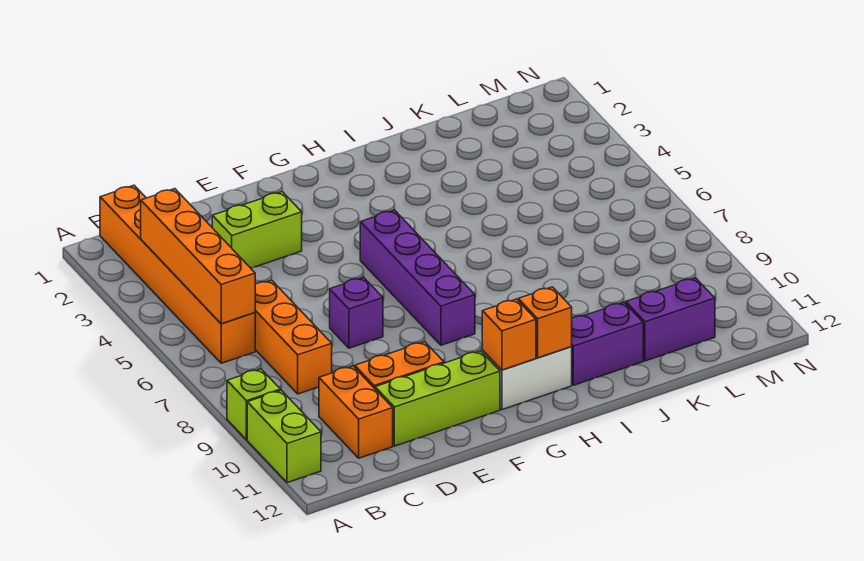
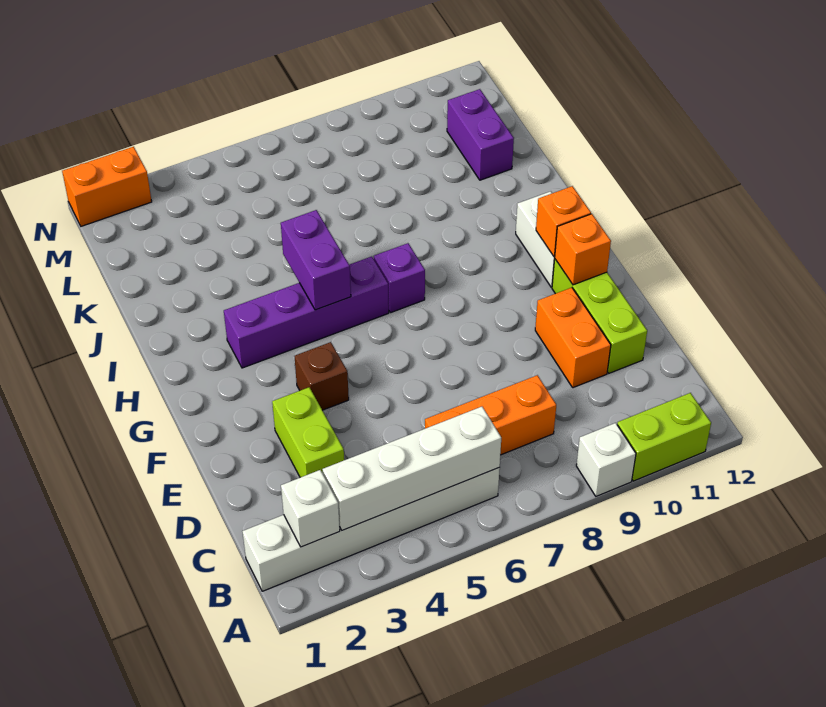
lime brick A9 level 1 -> white brick A9 level 1
orange brick B1:B6 level 1 -> white brick B1:B6 level 1
none -> white brick B2 level 2
orange brick B3:B6 level 2 -> white brick B3:B6 level 2
orange brick C10:C11 level 1 -> orange brick N1:N2 level 1
purple brick E7 level 1 -> purple brick H7 level 1
none -> brown brick F4 level 1
purple brick G5:G8 level 1 -> purple brick H3:H6 level 1
orange brick H11 level 2 -> orange brick F11 level 2
purple brick I11:J11 level 1 -> purple brick H5:I5 level 2

